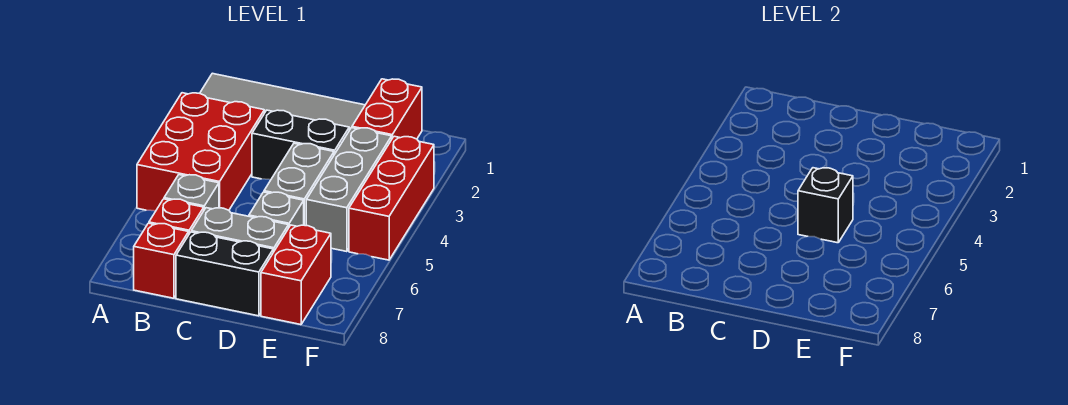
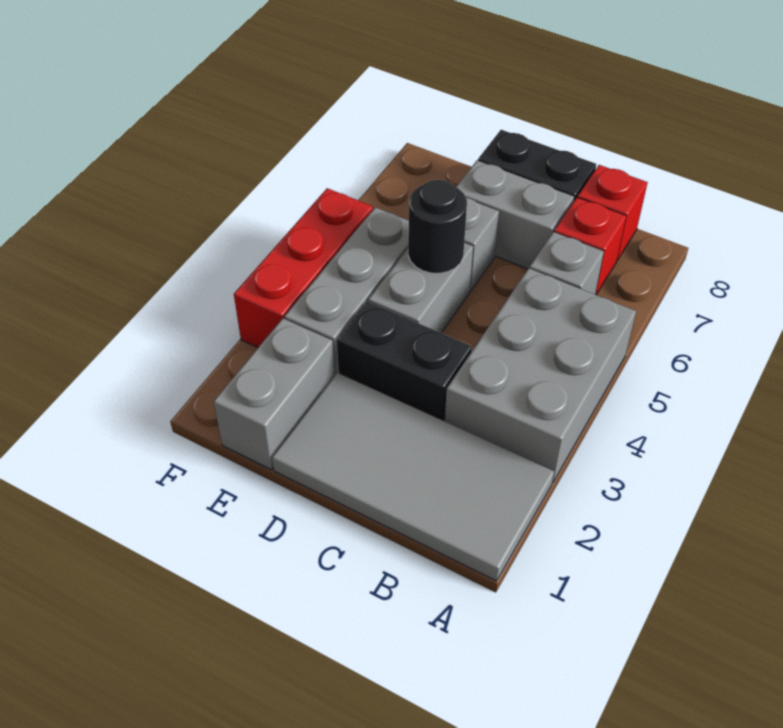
red brick A3:B5 level 1 -> grey brick A3:B5 level 1
black brick D5 level 2 -> black round brick D5 level 2
red brick E1:E2 level 1 -> grey brick E1:E2 level 1
red brick E7:E8 level 1 -> none

